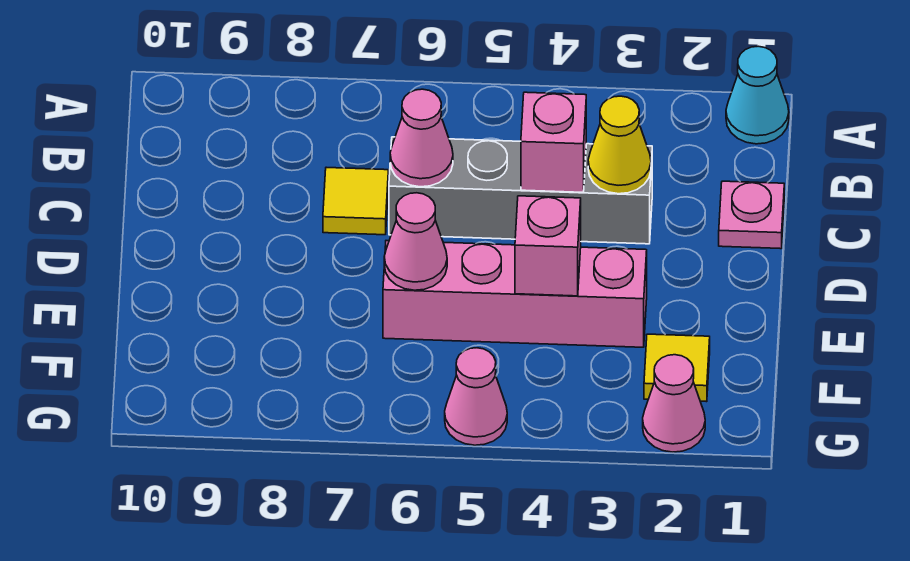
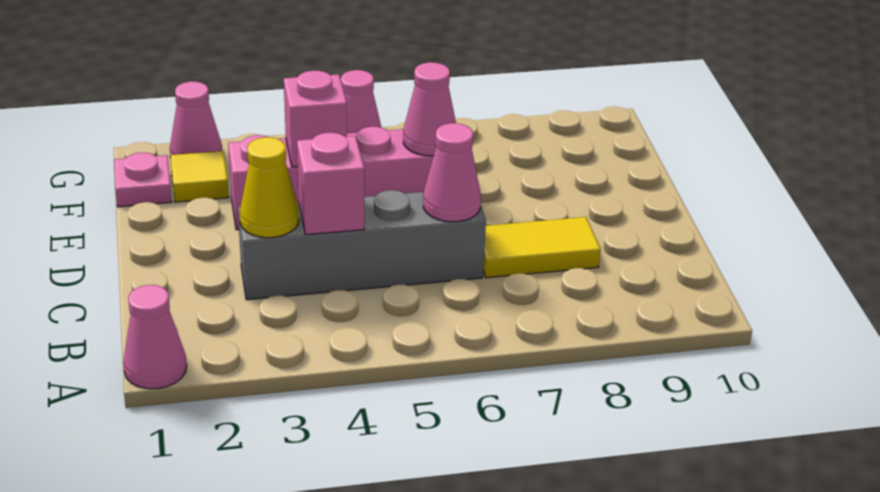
cyan cone A1 level 1 -> pink cone A1 level 1
pink plate C1 level 1 -> pink plate F1 level 1
yellow tile C7 level 1 -> yellow tile C7:C8 level 1

